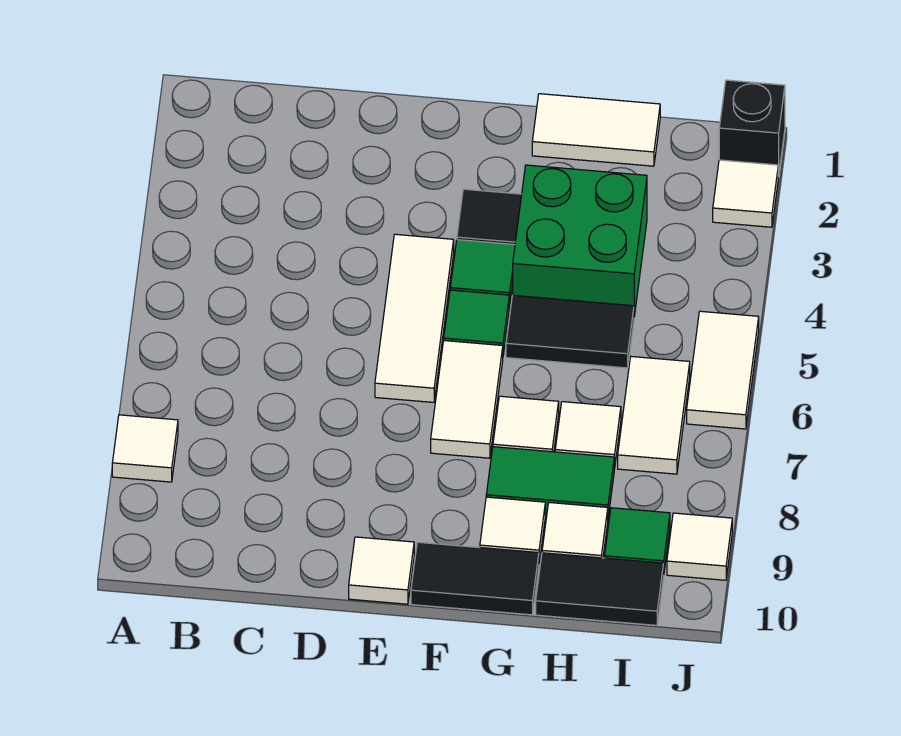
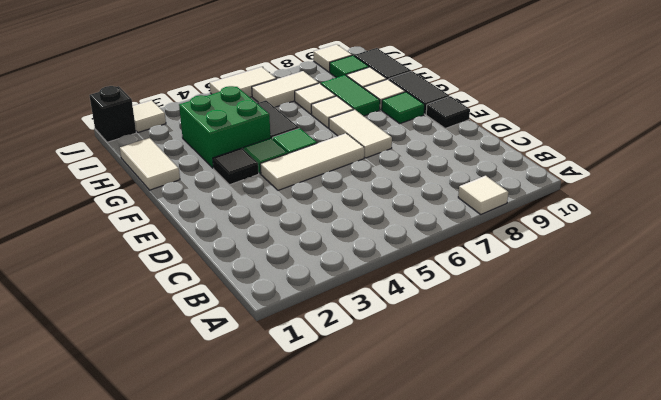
white tile E10 level 1 -> black tile E10 level 1
white tile F6:F7 level 1 -> white tile E7:F7 level 1
none -> green tile F9 level 1

